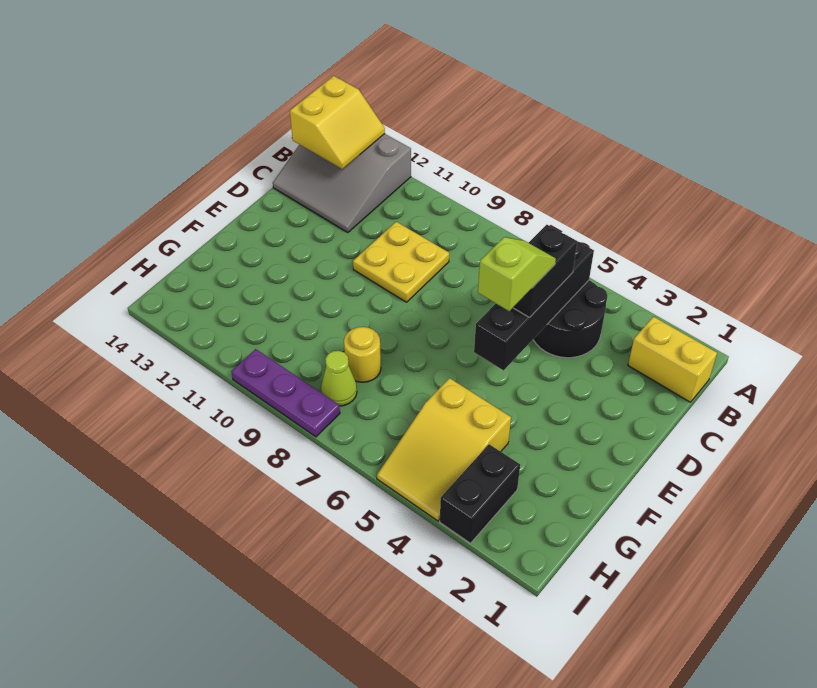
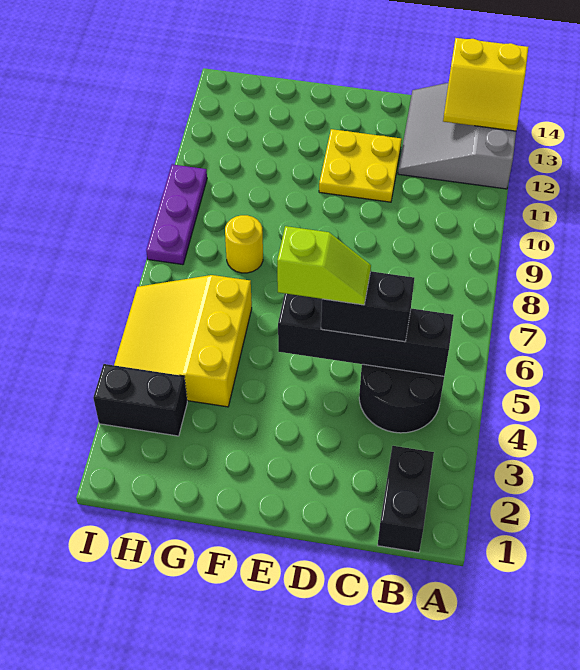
yellow brick B1:B2 level 1 -> black brick B1:B2 level 1
yellow plate C9:D10 level 1 -> yellow plate D11:E12 level 1
yellow slope G4:I5 level 1 top G -> yellow slope G4:I6 level 1 top G
lime cone H8 level 1 -> none

